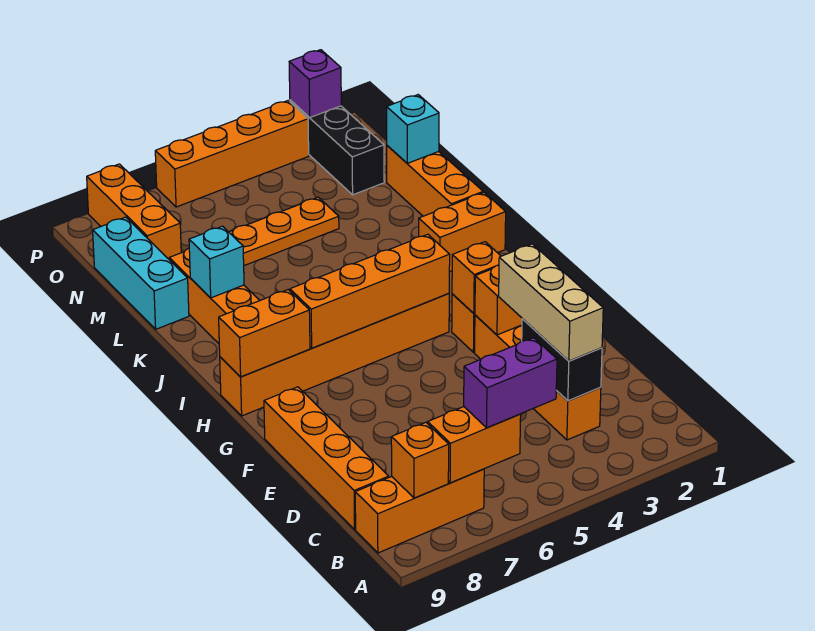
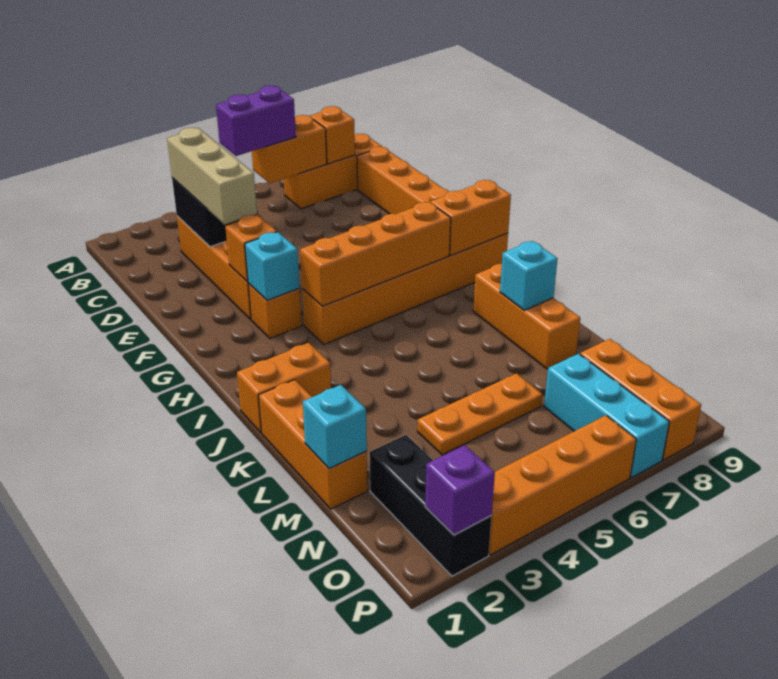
orange brick G3 level 2 -> cyan brick G3 level 2
cyan brick L9:N9 level 1 -> cyan brick N7:P7 level 1

